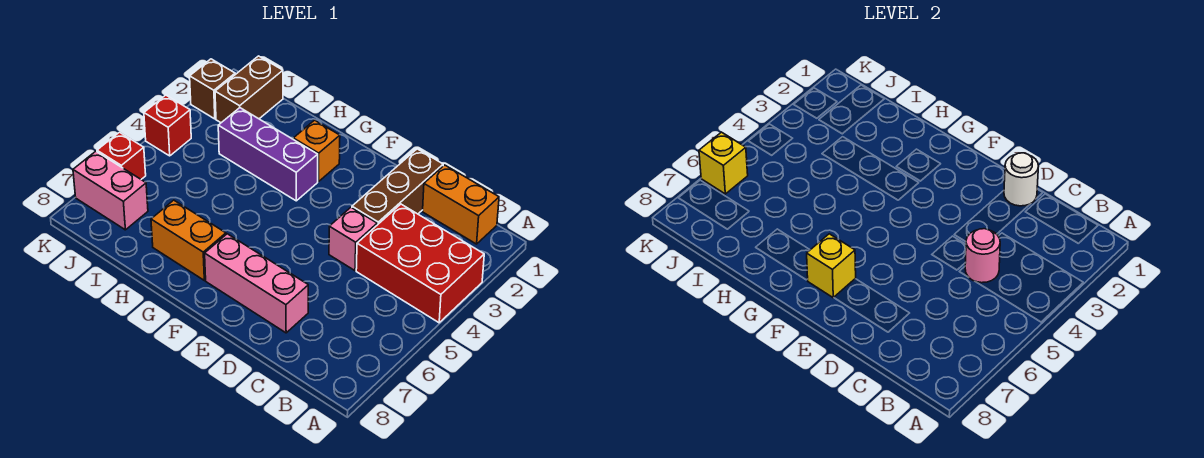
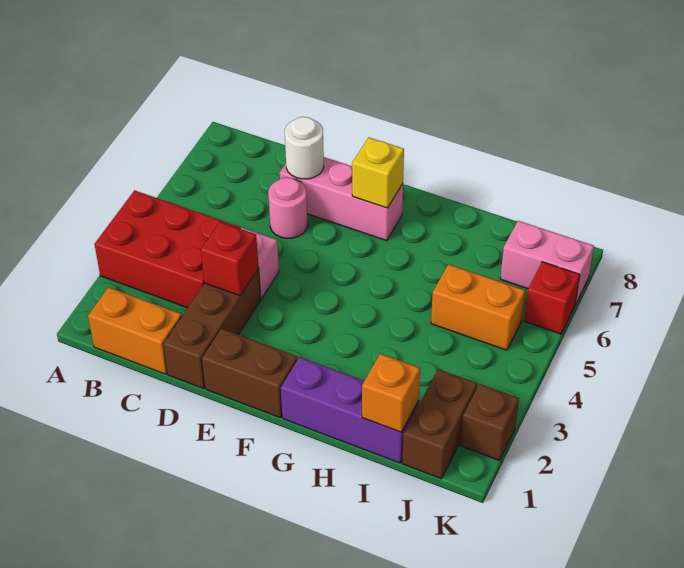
pink round brick C4 level 2 -> pink round brick D6 level 1
white round brick D1 level 2 -> white round brick D7 level 2
none -> brown brick E1:F1 level 1
orange brick G2 level 1 -> orange brick I1 level 2
purple brick G3:I3 level 1 -> purple brick G1:I1 level 1
orange brick G7:H7 level 1 -> orange brick I5:J5 level 1
red brick K4 level 1 -> red brick D3 level 2
yellow brick K6 level 2 -> none

